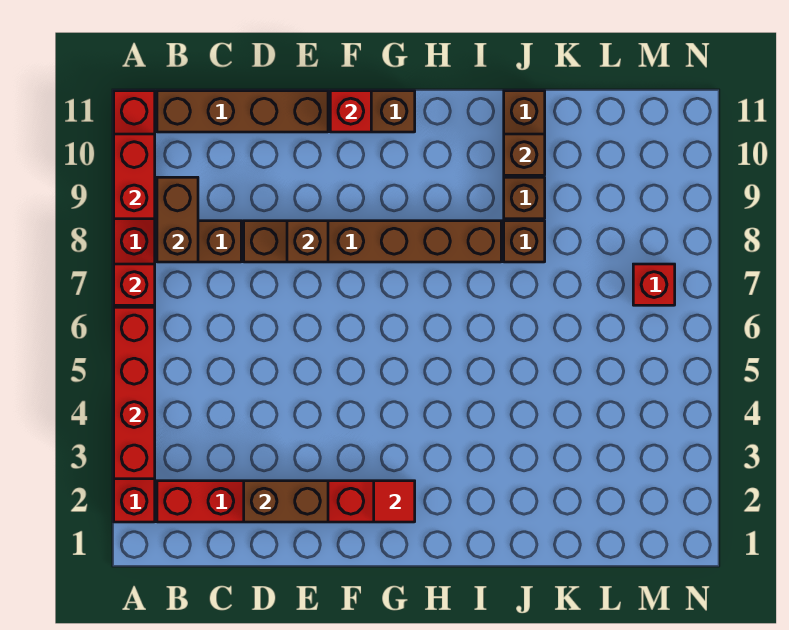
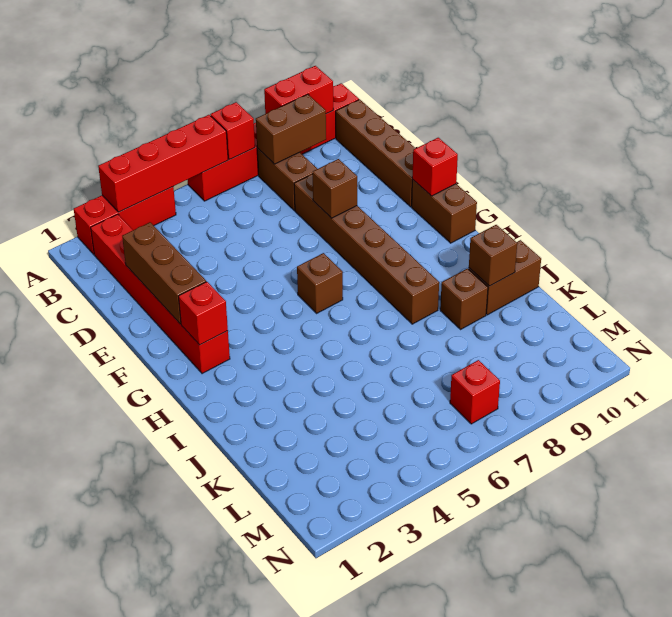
brown brick D2:E2 level 2 -> brown brick D2:F2 level 2
red tile G2 level 2 -> red brick G2 level 2
brown brick J8 level 1 -> brown brick G6 level 1

